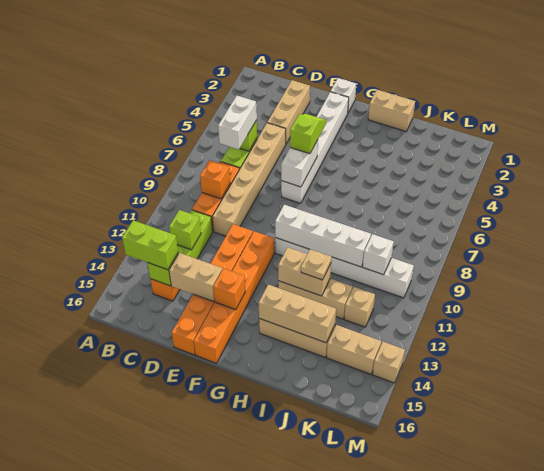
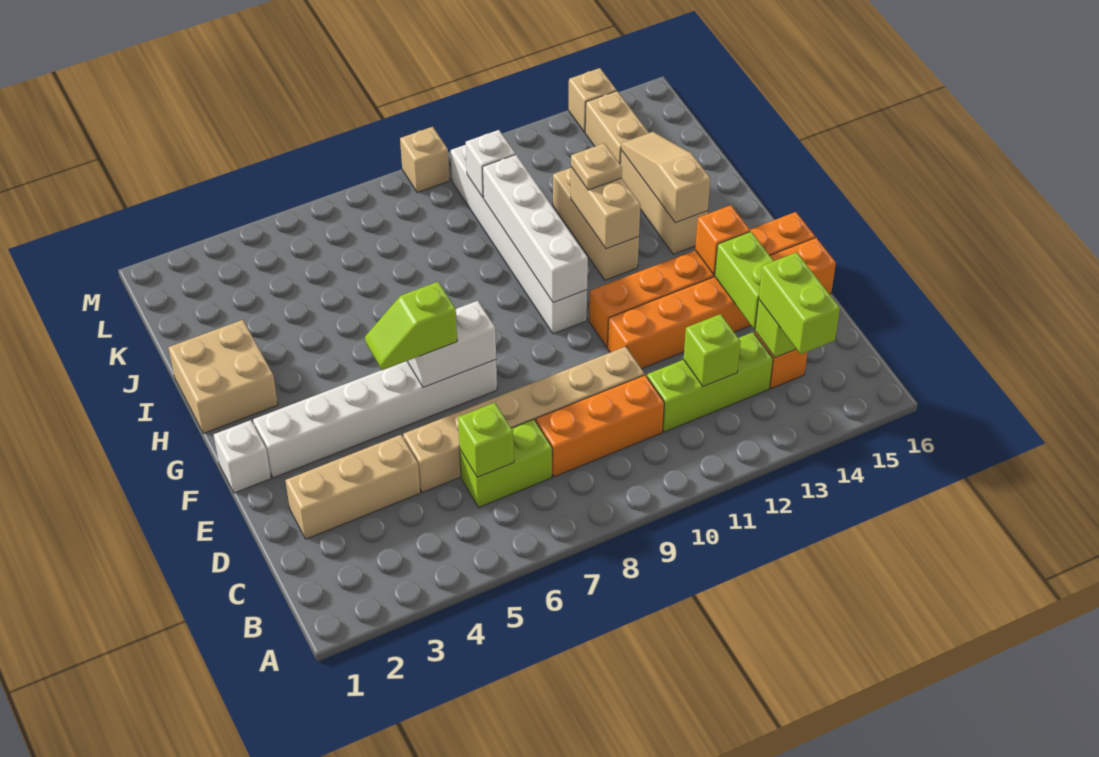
white brick C6:C7 level 3 -> none
orange brick C9 level 2 -> none
tan brick D14:E14 level 2 -> lime brick D14:E14 level 2
tan brick H1:I1 level 1 -> tan brick H1:I2 level 1
tan brick H14:J14 level 2 -> tan slope H14:J14 level 2 top H
tan brick K12 level 1 -> tan brick M9 level 1

